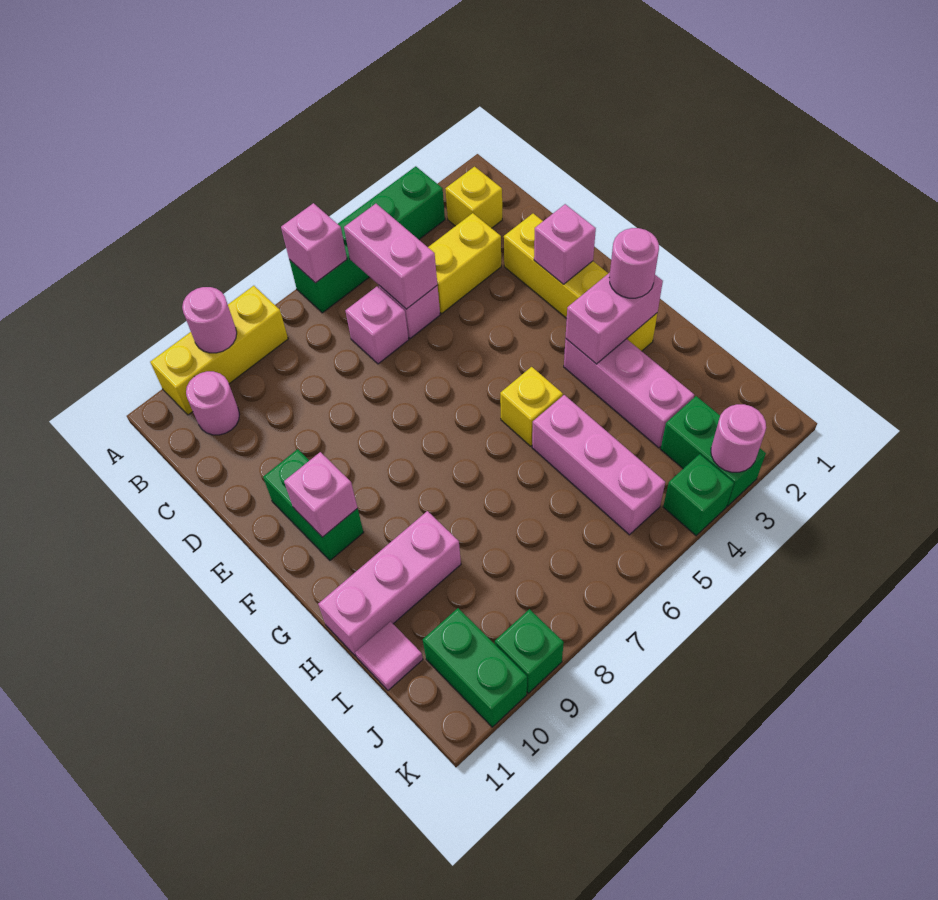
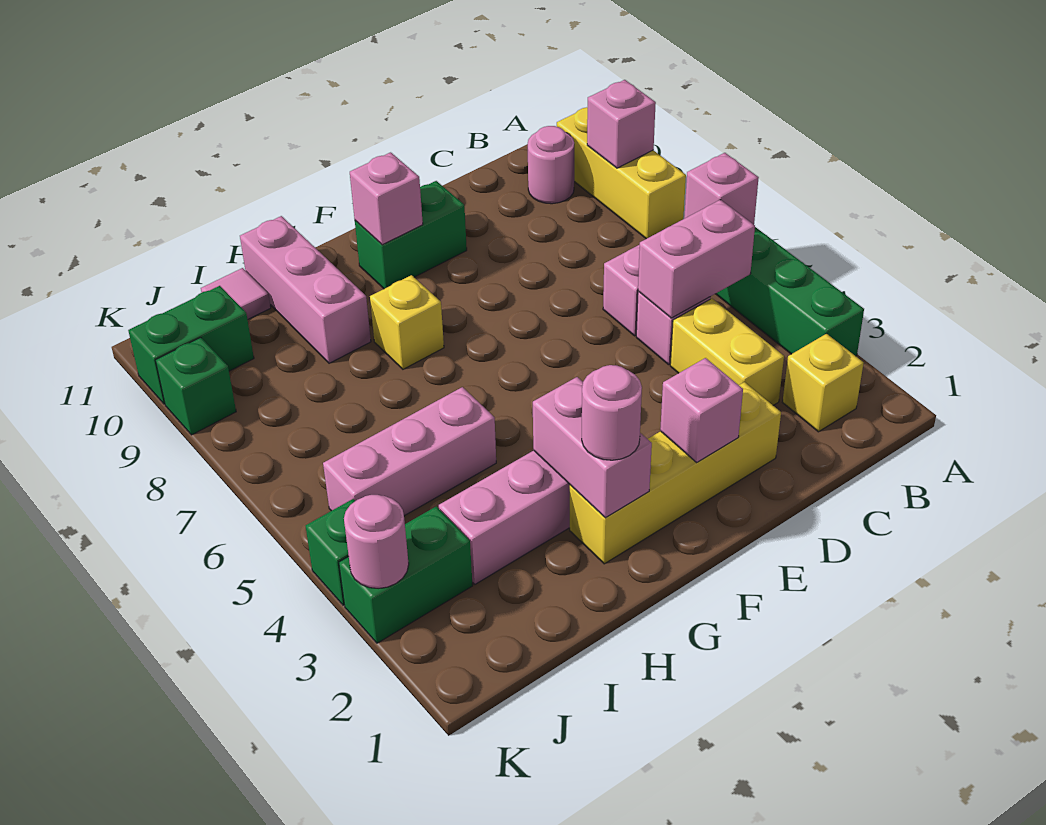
pink round brick A9 level 2 -> pink brick A9 level 2
yellow brick G5 level 1 -> yellow brick G8 level 1

